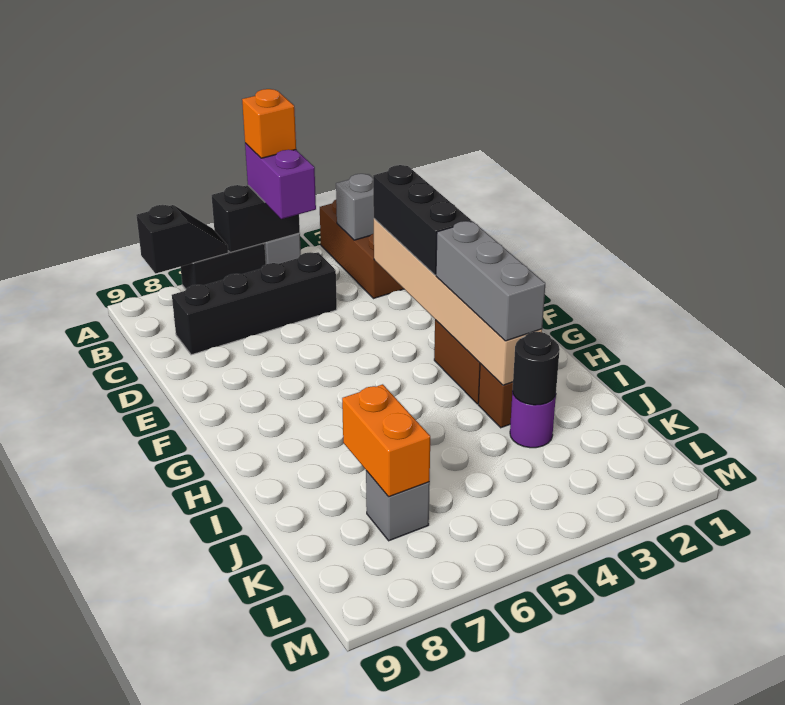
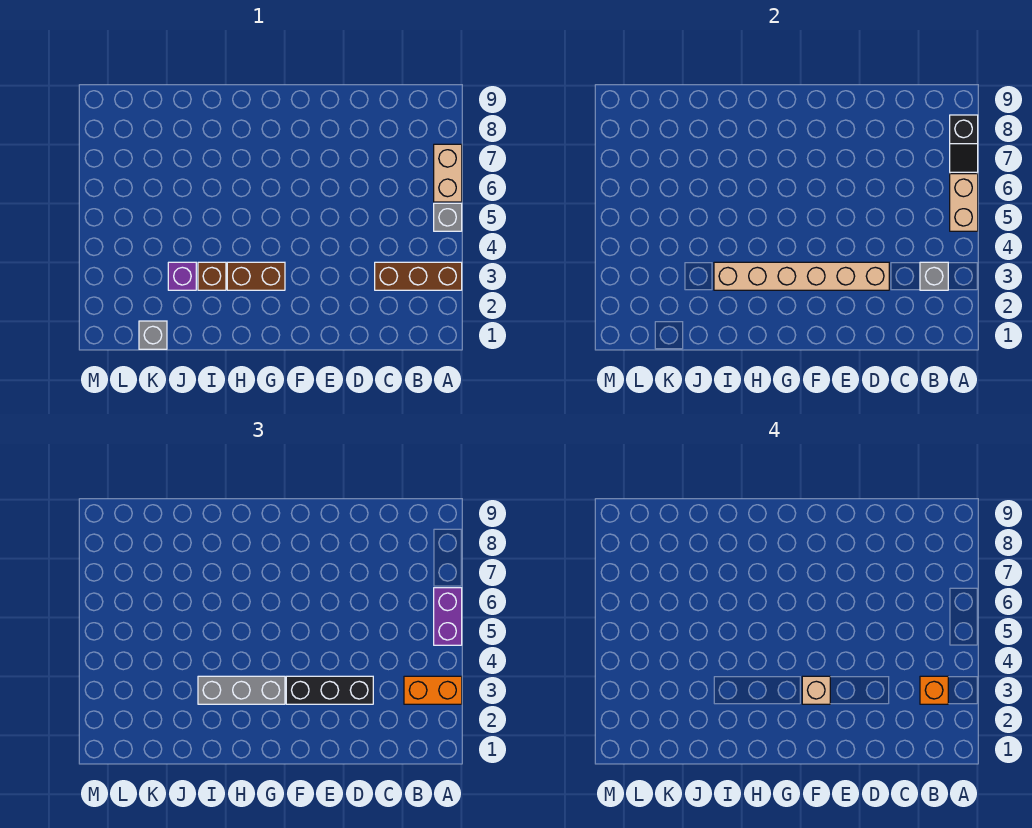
black brick A5:A6 level 2 -> tan brick A5:A6 level 2
purple brick A5:B5 level 3 -> purple brick A5:A6 level 3
orange brick A5 level 4 -> orange brick B3 level 4
black brick A6:A7 level 1 -> tan brick A6:A7 level 1
black brick C5:C8 level 1 -> none
none -> tan brick F3 level 4
purple round brick J3 level 1 -> purple brick J3 level 1
black round brick J3 level 2 -> none
orange brick J7:K7 level 2 -> orange brick A3:B3 level 3
grey brick K7 level 1 -> grey brick K1 level 1

